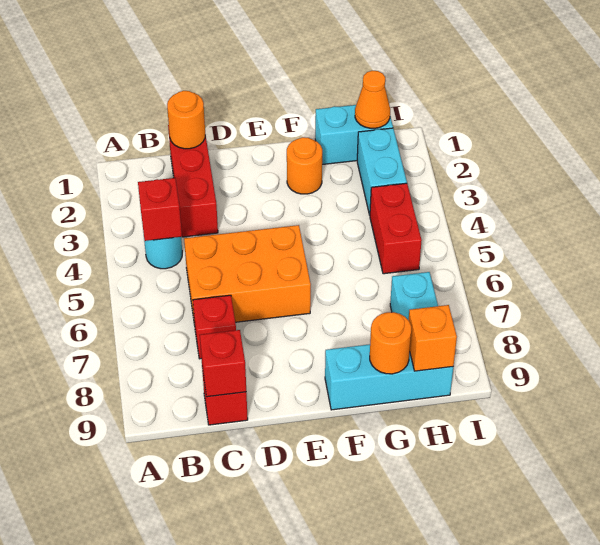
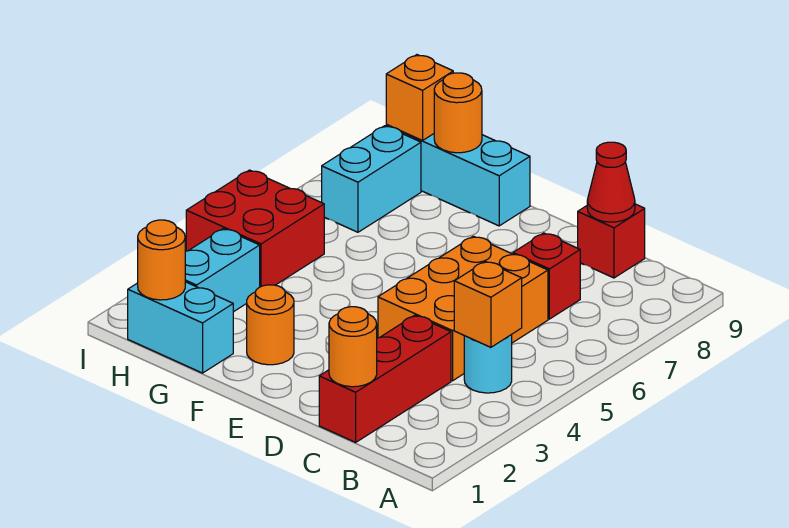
red brick B4 level 2 -> orange brick B4 level 2
orange brick C5:E6 level 1 -> orange brick C4:D6 level 1
red brick C9 level 2 -> red cone C9 level 2
orange cone H1 level 2 -> orange round brick H1 level 2
red brick H4:H5 level 1 -> red brick H4:I5 level 1

